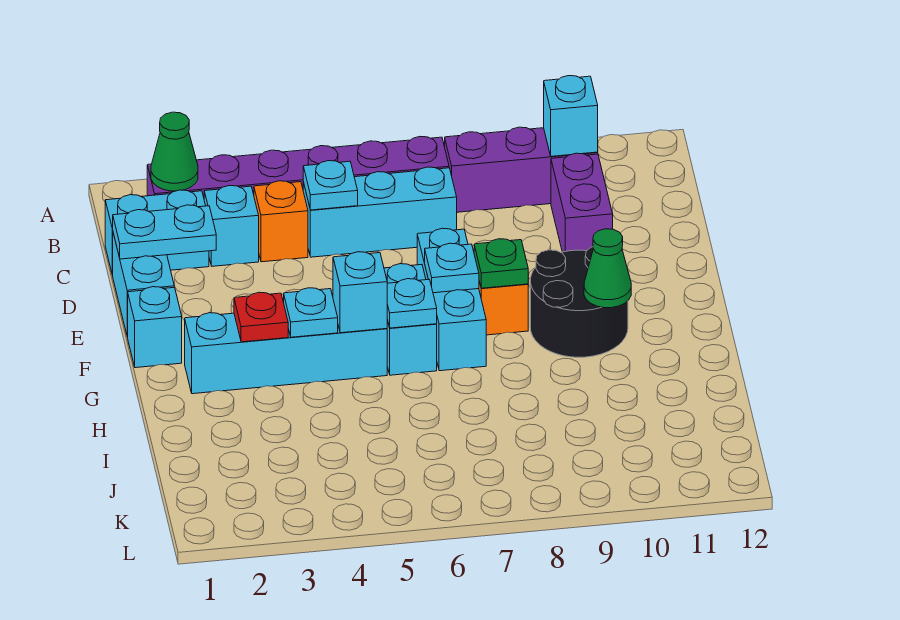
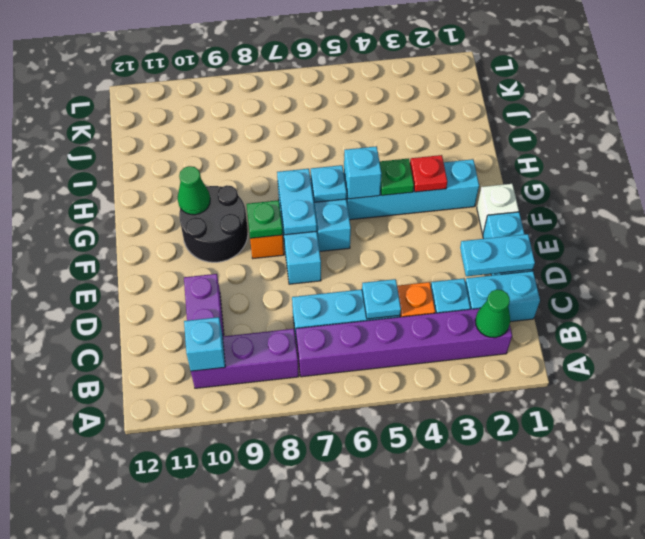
cyan brick F1 level 1 -> white brick F1 level 1
cyan plate F7 level 2 -> cyan plate F7:G7 level 2
cyan plate G4 level 2 -> green plate G4 level 2

